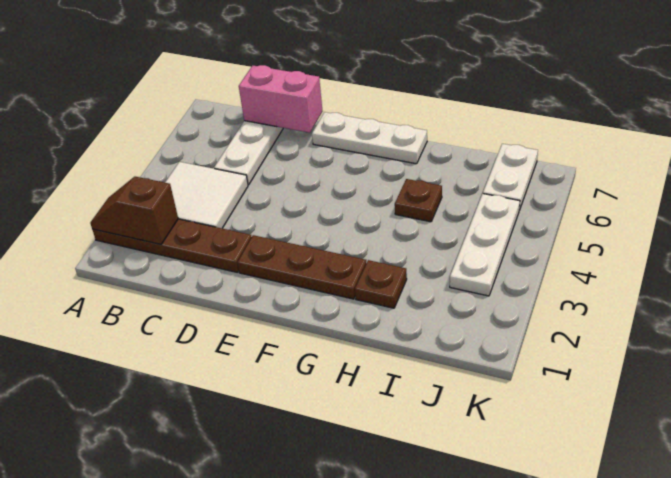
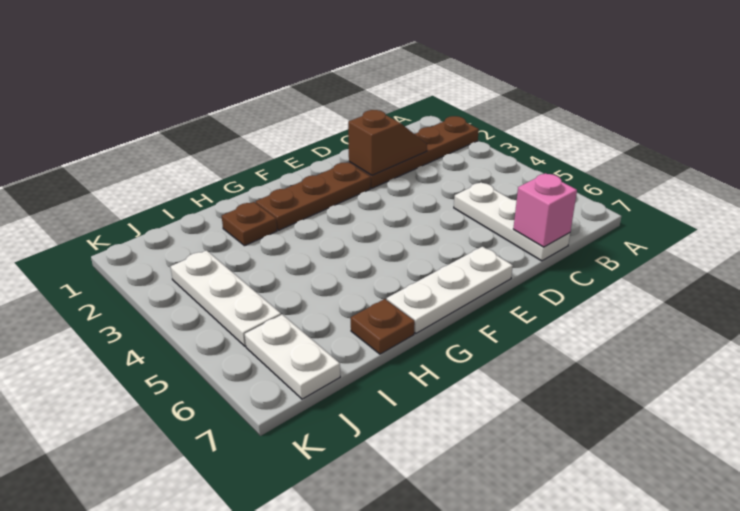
brown slope A2:B2 level 2 top B -> brown slope C2:D2 level 2 top D
white tile B3:C4 level 1 -> none
pink brick C7:D7 level 2 -> pink brick C7 level 2
brown plate H5 level 1 -> brown plate H7 level 1

